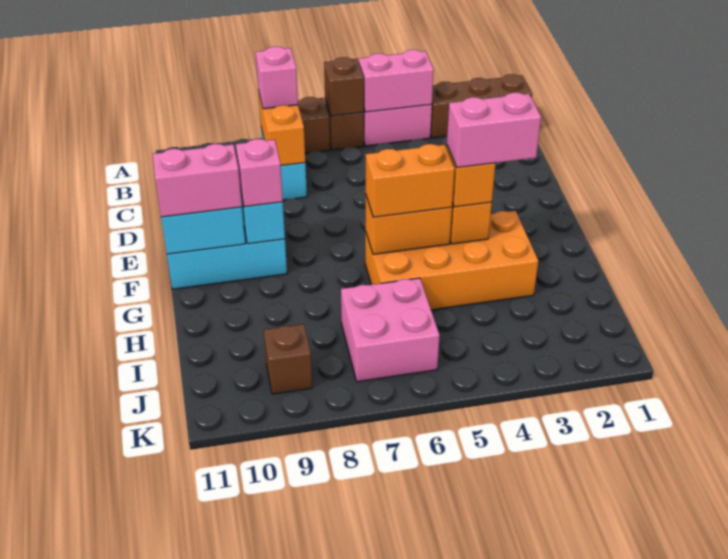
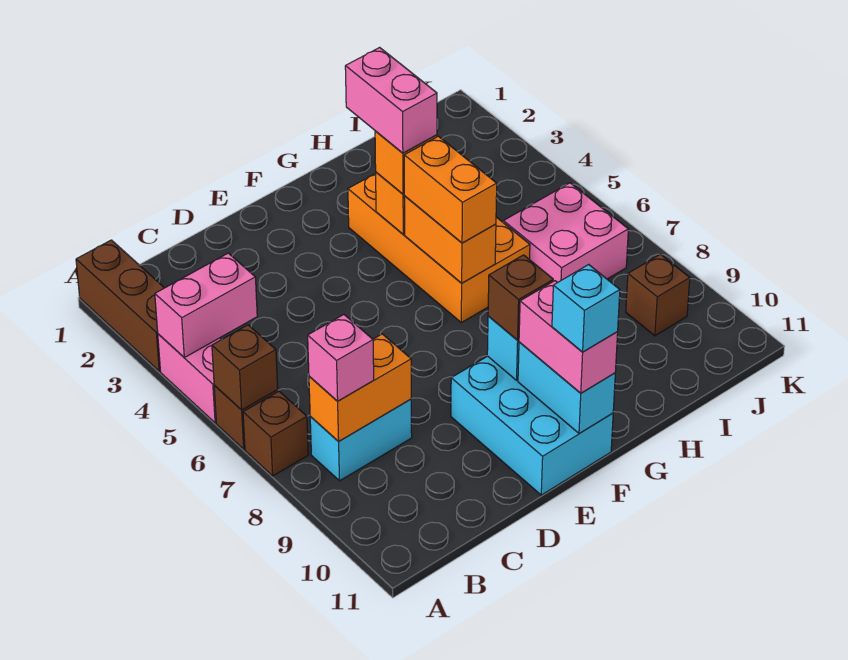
pink brick A4:A5 level 2 -> pink brick A4:B4 level 2
pink brick F9 level 3 -> brown brick F9 level 3
none -> cyan brick F11 level 4

